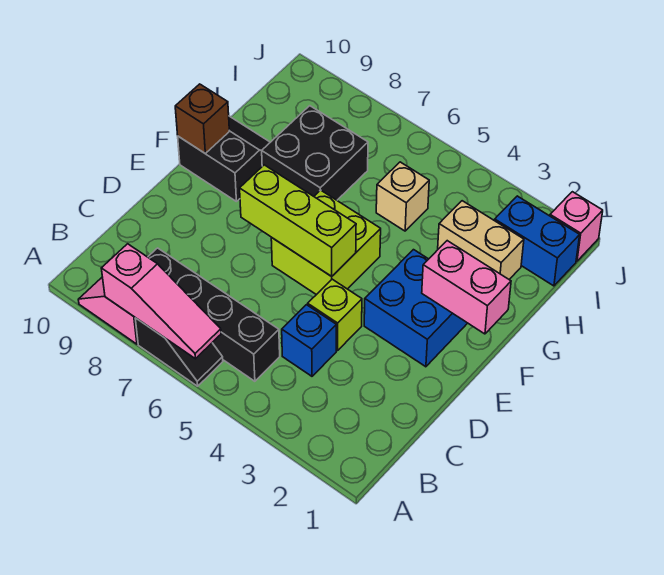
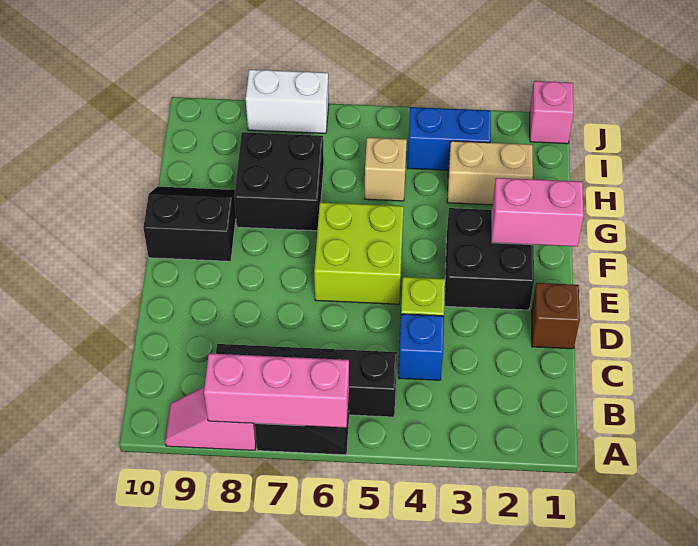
pink slope A6:A8 level 2 top 8 -> pink brick A6:A8 level 2
blue brick E2:F3 level 1 -> black brick E2:F3 level 1
lime brick E5:E7 level 2 -> none
brown brick F10 level 2 -> brown brick D1 level 1
blue brick I1:I2 level 1 -> blue brick I3:I4 level 1
none -> white brick J7:J8 level 1

